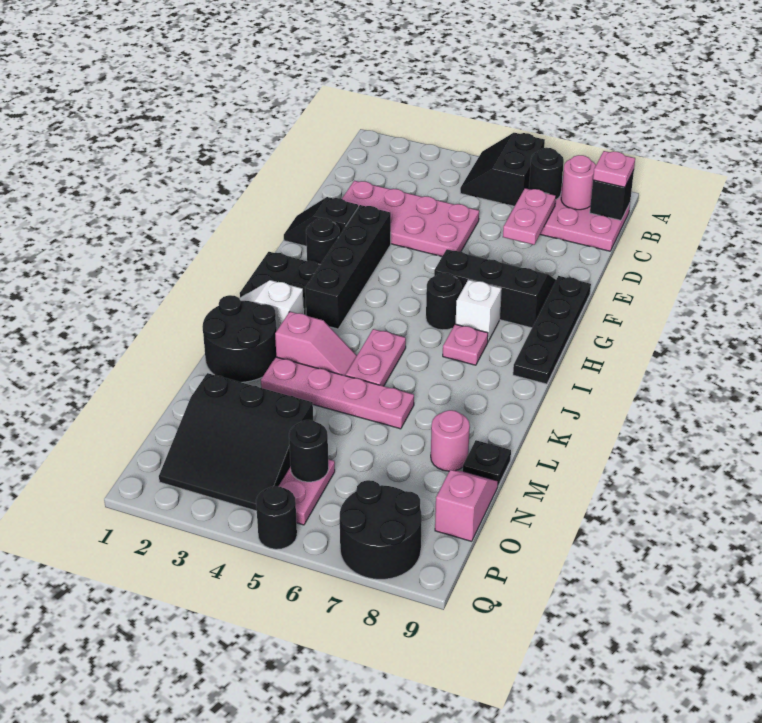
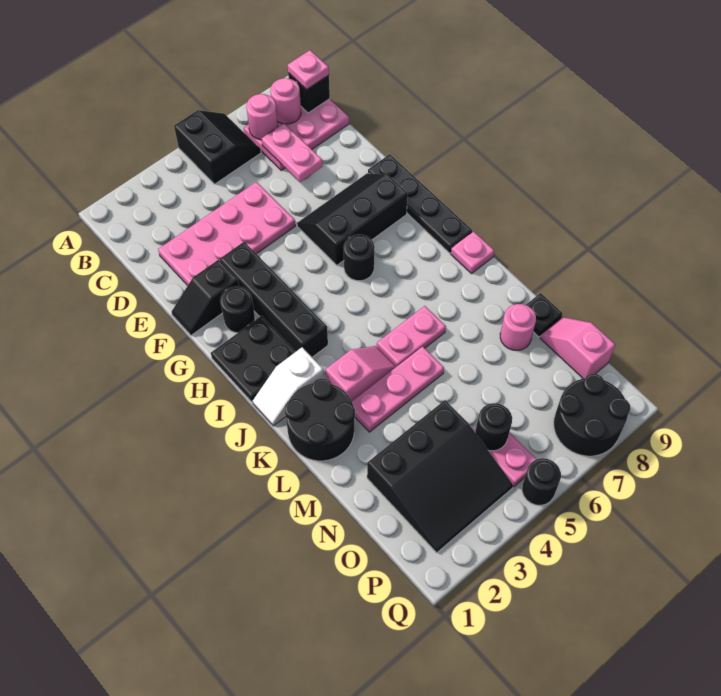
black slope A5:B6 level 1 top 6 -> black slope A5:B6 level 1 top 5
black round brick B7 level 2 -> pink round brick B7 level 2
white brick H7 level 1 -> none
pink plate I7 level 1 -> pink plate J9 level 1
pink plate J5:K5 level 1 -> pink plate K5:K6 level 1
pink plate L3:L6 level 1 -> pink plate L3:L5 level 1

